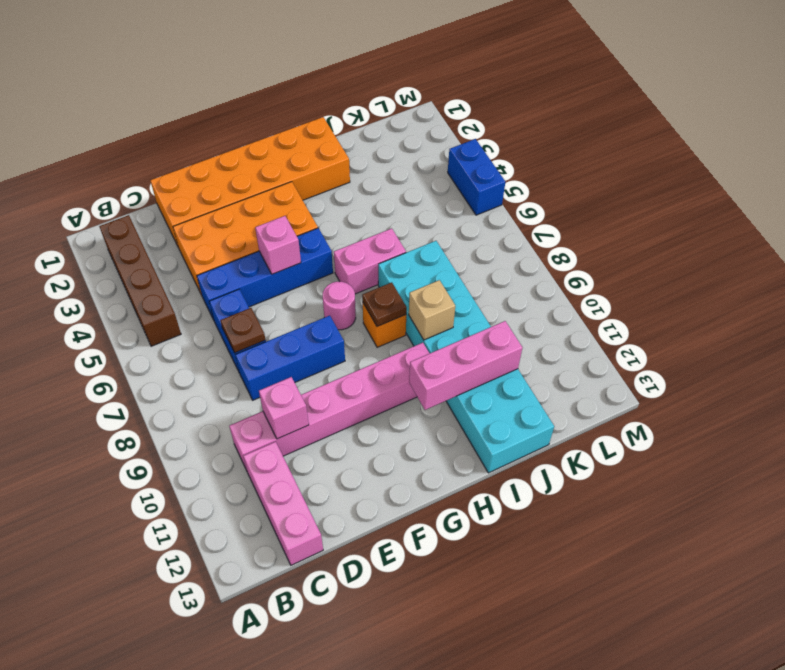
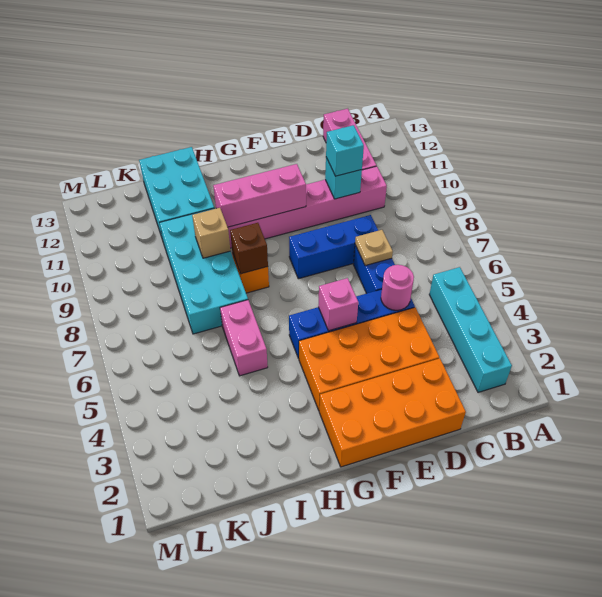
brown brick B2:B5 level 1 -> cyan brick B2:B5 level 1
orange brick D1:I2 level 1 -> orange brick D1:G2 level 1
brown plate D7 level 2 -> tan plate D7 level 2
pink brick D10 level 2 -> cyan brick D10 level 2
none -> cyan brick D10 level 3
pink round brick G7 level 1 -> pink round brick D5 level 2
pink brick H6:I6 level 1 -> pink brick I5:I6 level 1
brown plate H8 level 2 -> brown brick H8 level 2
pink brick H11:J11 level 2 -> pink brick F10:H10 level 2
blue brick M4:M5 level 1 -> none

